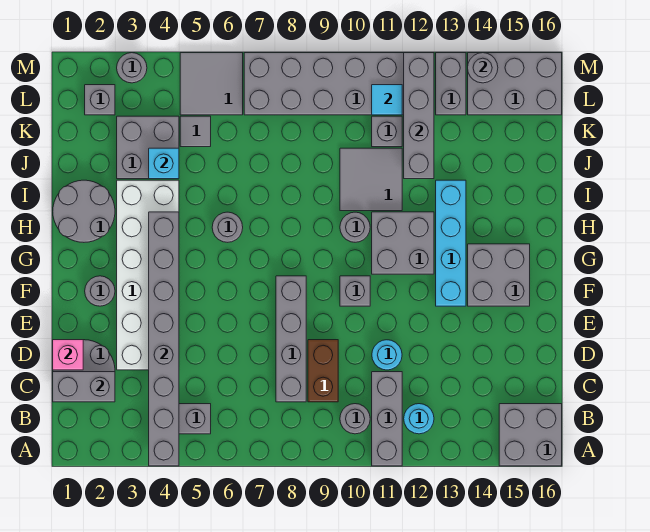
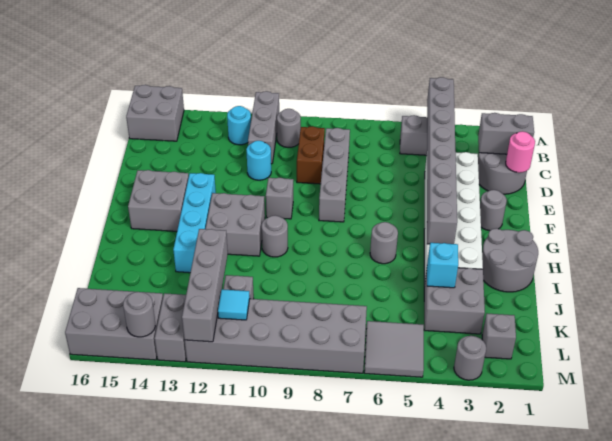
pink brick D1 level 2 -> pink round brick D1 level 2
grey tile I10:J11 level 1 -> none
grey tile K5 level 1 -> none

